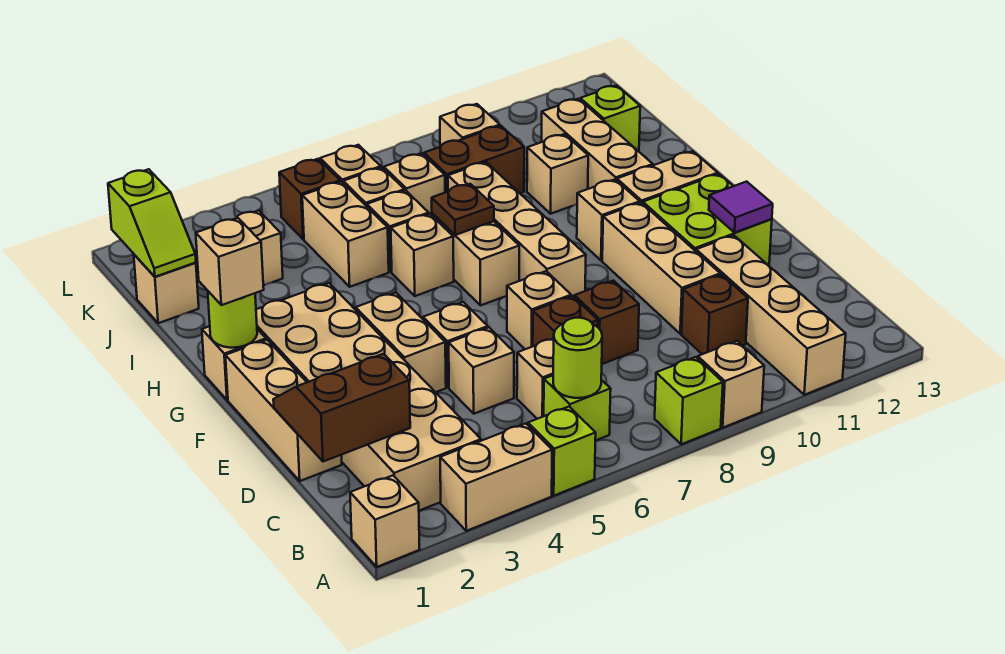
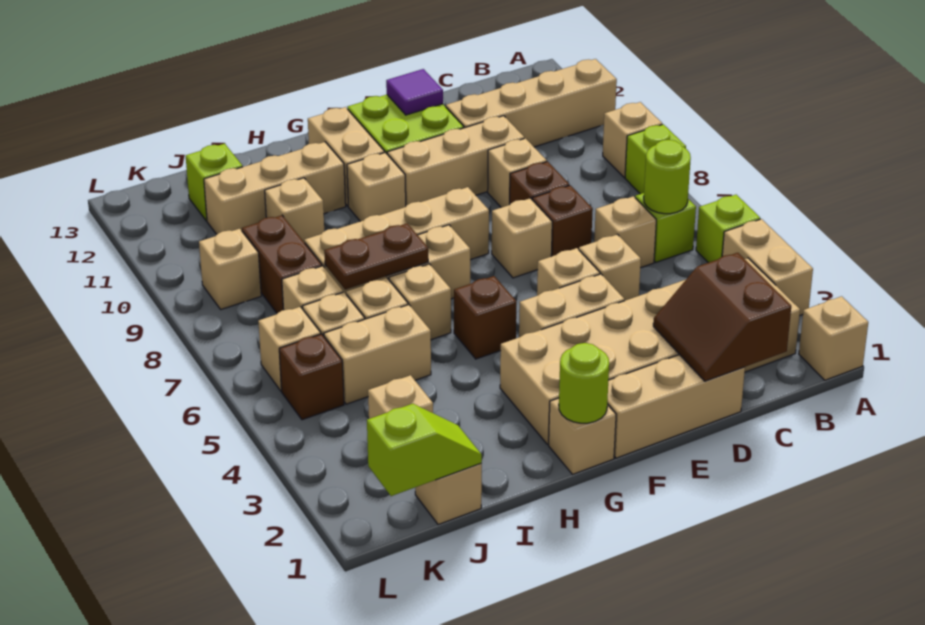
brown brick C10 level 1 -> brown brick G5 level 1
tan brick G1 level 3 -> tan brick D9 level 1
brown plate H7 level 2 -> brown plate H7:I7 level 2

